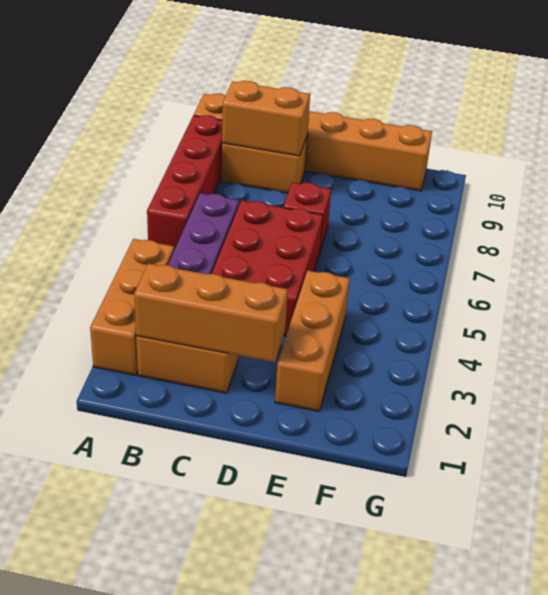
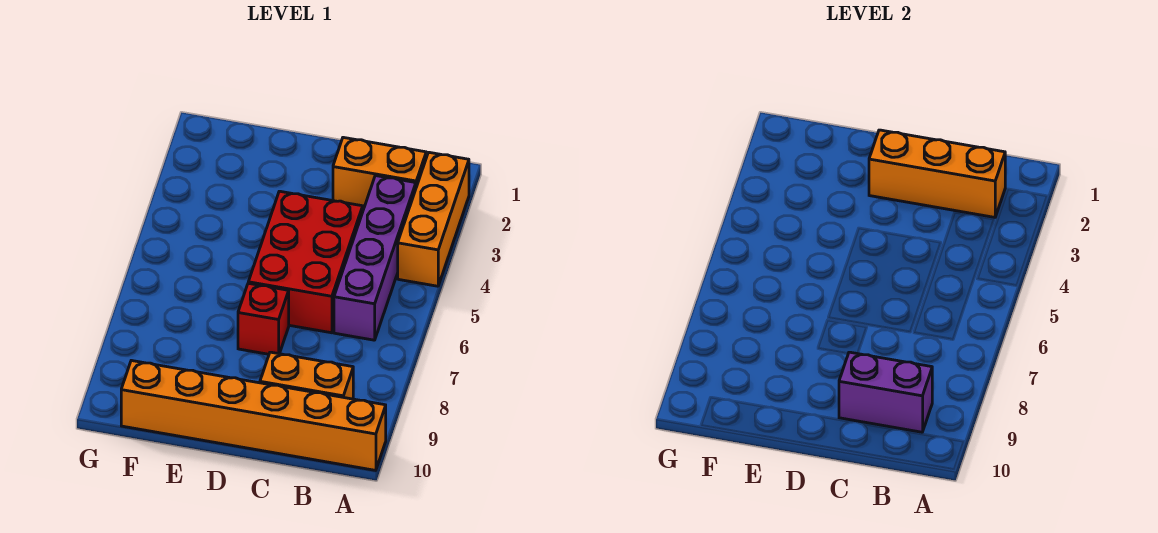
red brick A6:A9 level 1 -> none
orange brick B9:C9 level 2 -> purple brick B9:C9 level 2
orange brick E2:E4 level 1 -> none

